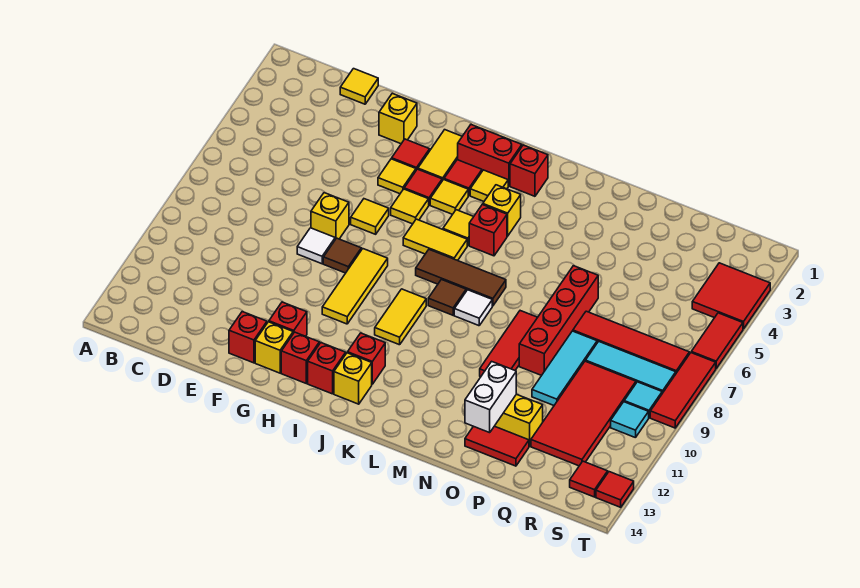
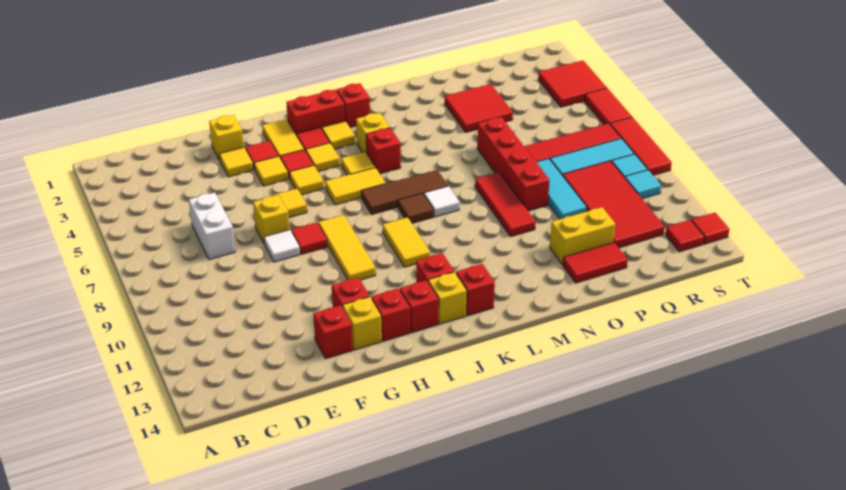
yellow tile D1 level 1 -> yellow tile F3 level 1
brown tile G8 level 1 -> red tile G8 level 1
none -> red brick K13 level 1
none -> red tile O3:P4 level 1
white brick O12:O13 level 2 -> white brick D6:D7 level 1

